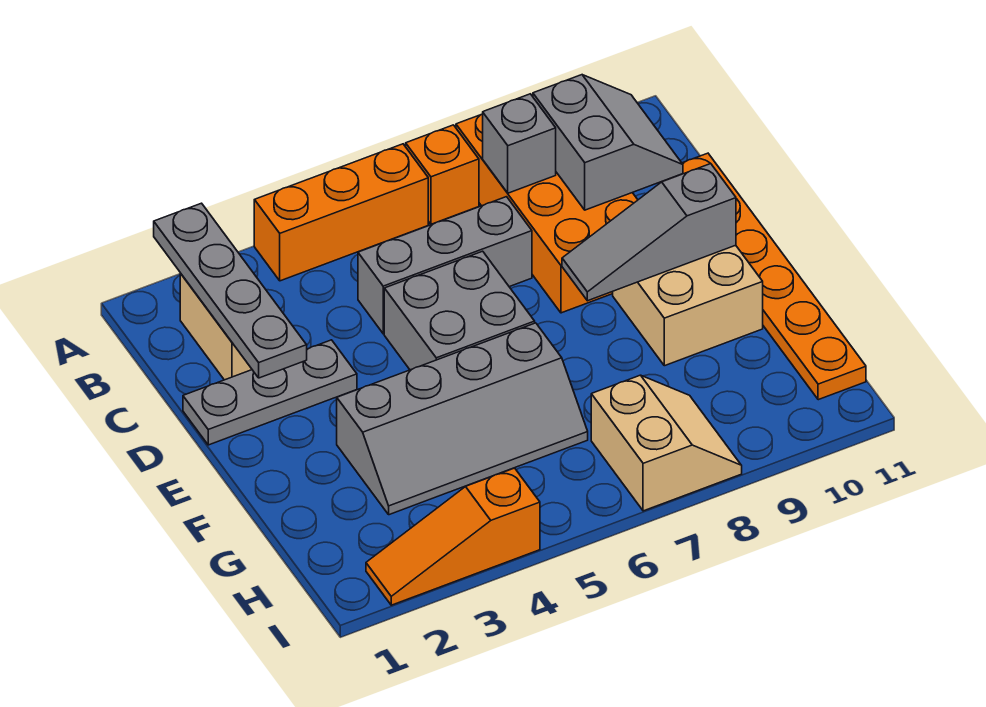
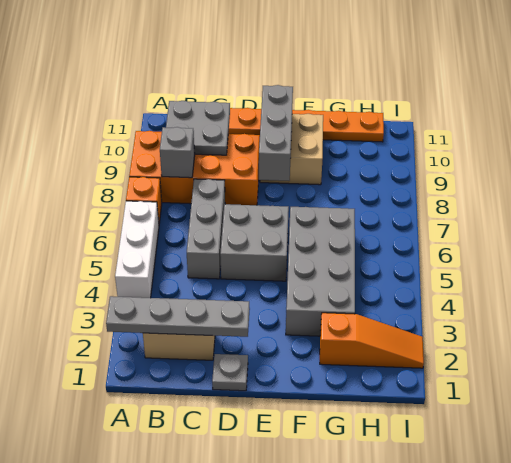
orange brick A4:A6 level 1 -> white brick A4:A6 level 1
grey slope B9:C10 level 2 top 9 -> grey plate B9:C10 level 2
grey plate D1:D3 level 1 -> grey plate D1 level 1
grey slope E8:E10 level 2 top 10 -> grey brick E8:E10 level 2
grey slope F3:G6 level 1 top F -> grey brick F3:G6 level 1
tan slope H7:I8 level 1 top 7 -> none
orange slope I2:I4 level 1 top 4 -> orange slope G2:I2 level 1 top G

